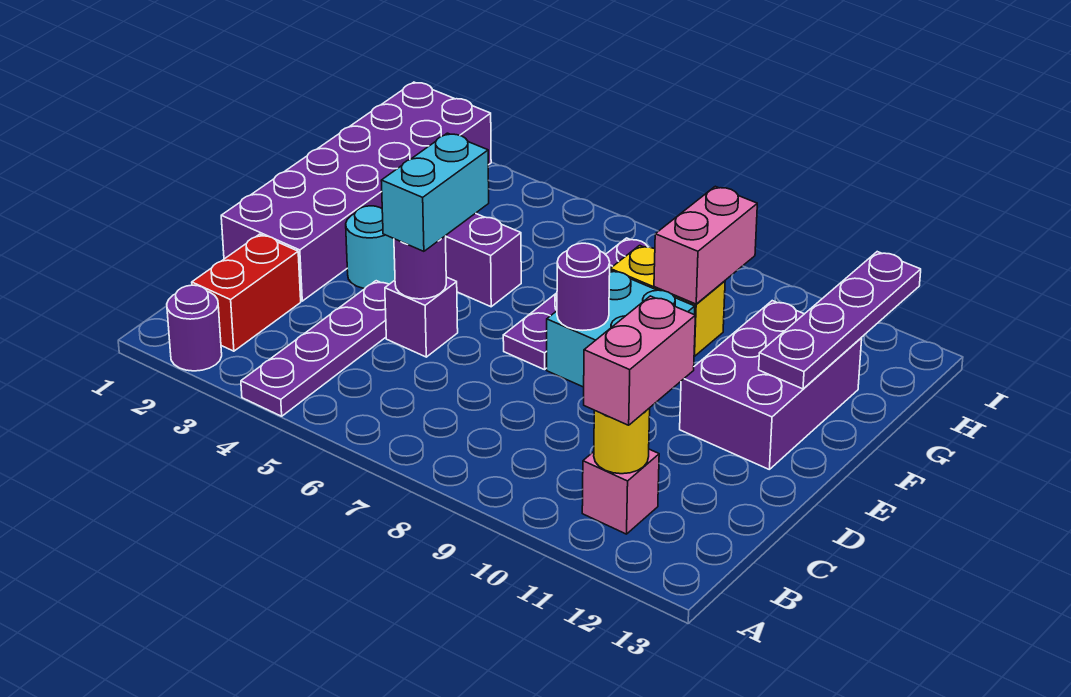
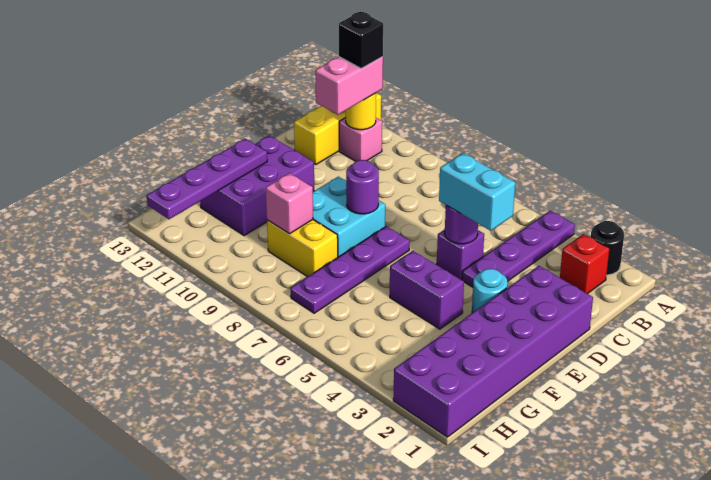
purple round brick A2 level 1 -> black round brick A2 level 1
none -> yellow brick A12:C12 level 1
red brick B2:C2 level 1 -> red brick B2 level 1
none -> black brick B11 level 4
cyan brick D5:E5 level 3 -> cyan brick D4:D5 level 3
pink brick G9:H9 level 2 -> pink brick G9 level 2

